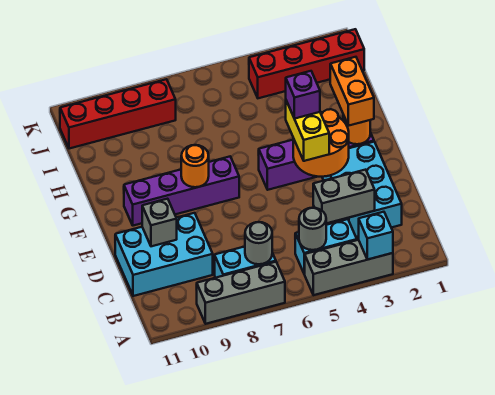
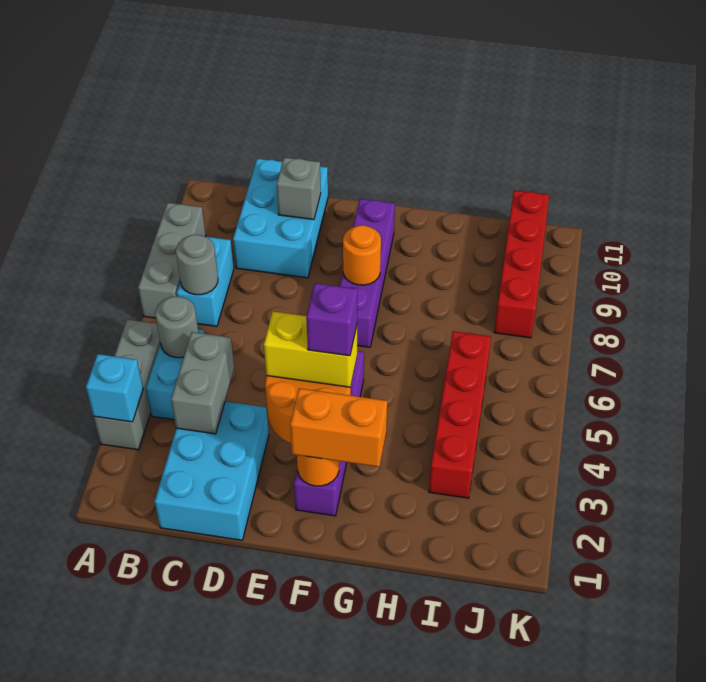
cyan brick C2:E3 level 1 -> cyan brick C1:D3 level 1
red brick J1:J4 level 1 -> red brick I3:I6 level 1

